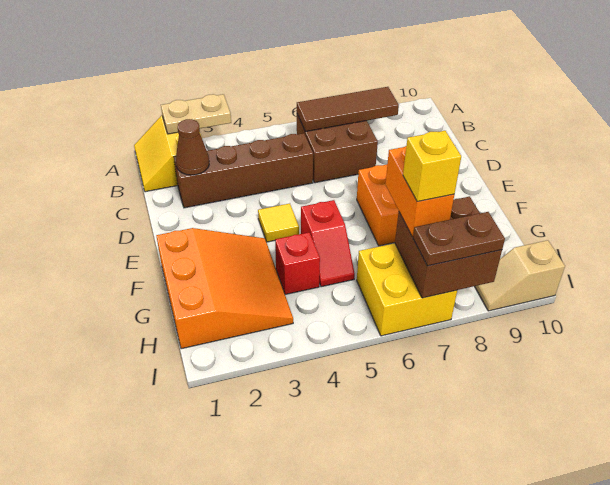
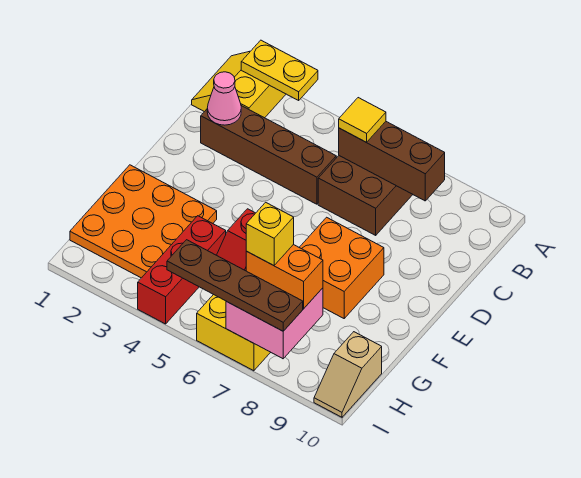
tan plate A2:A3 level 2 -> yellow plate A2:A3 level 2
brown tile B6:B8 level 2 -> brown brick B6:B8 level 2
brown cone C2 level 2 -> pink cone C2 level 2
yellow tile E4 level 1 -> yellow tile B6 level 3
orange slope F1:H3 level 1 top 1 -> orange plate F1:H3 level 1
red brick G4 level 1 -> red brick G4:I4 level 1
orange brick G7:H7 level 3 -> orange brick H7:H8 level 3
brown brick H7:I8 level 2 -> pink brick H7:I8 level 2
brown plate I7:I8 level 3 -> brown plate I5:I8 level 3
tan slope I9:I10 level 1 top 10 -> tan slope H10:I10 level 1 top H

